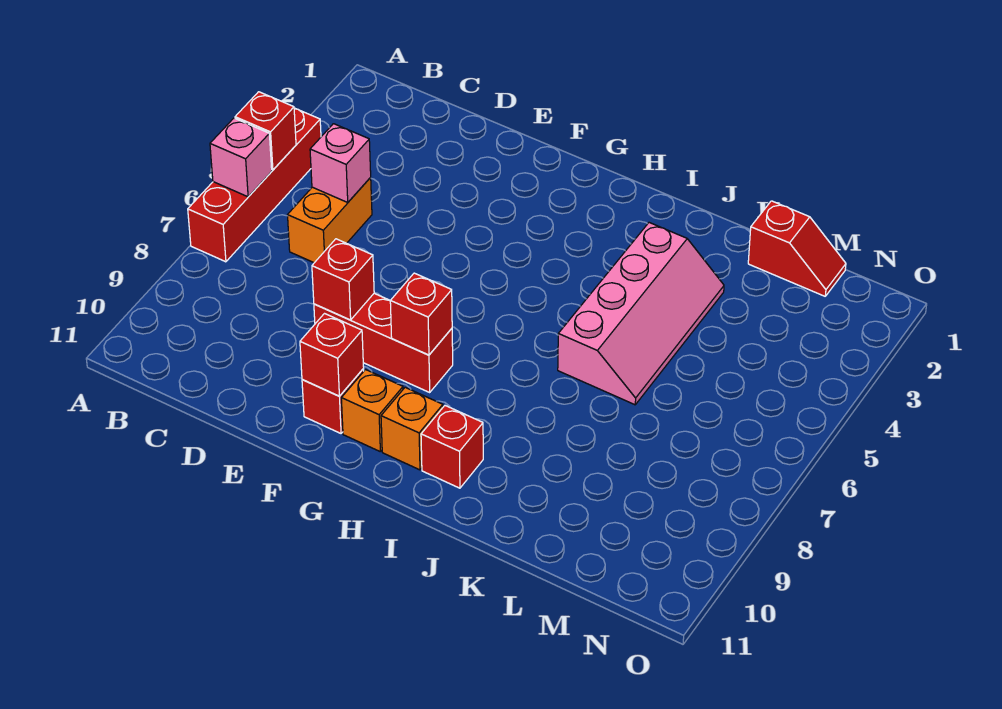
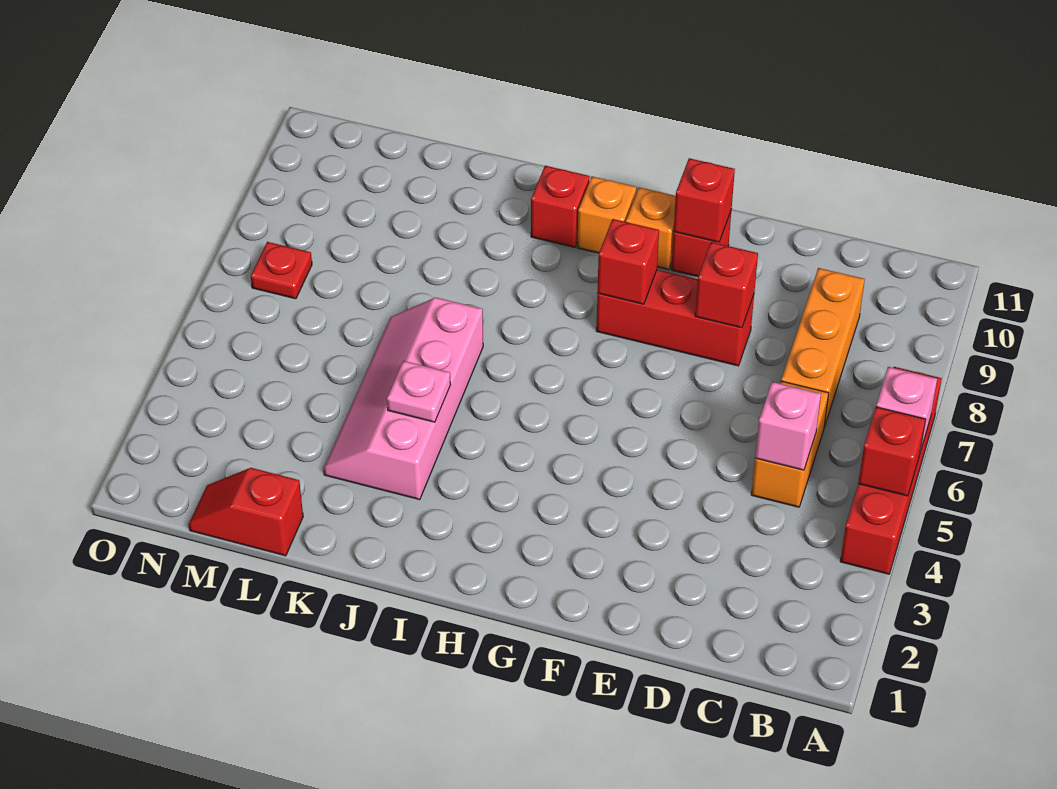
none -> orange brick C7:C9 level 1
none -> pink plate J4 level 2
none -> red plate N7 level 1

